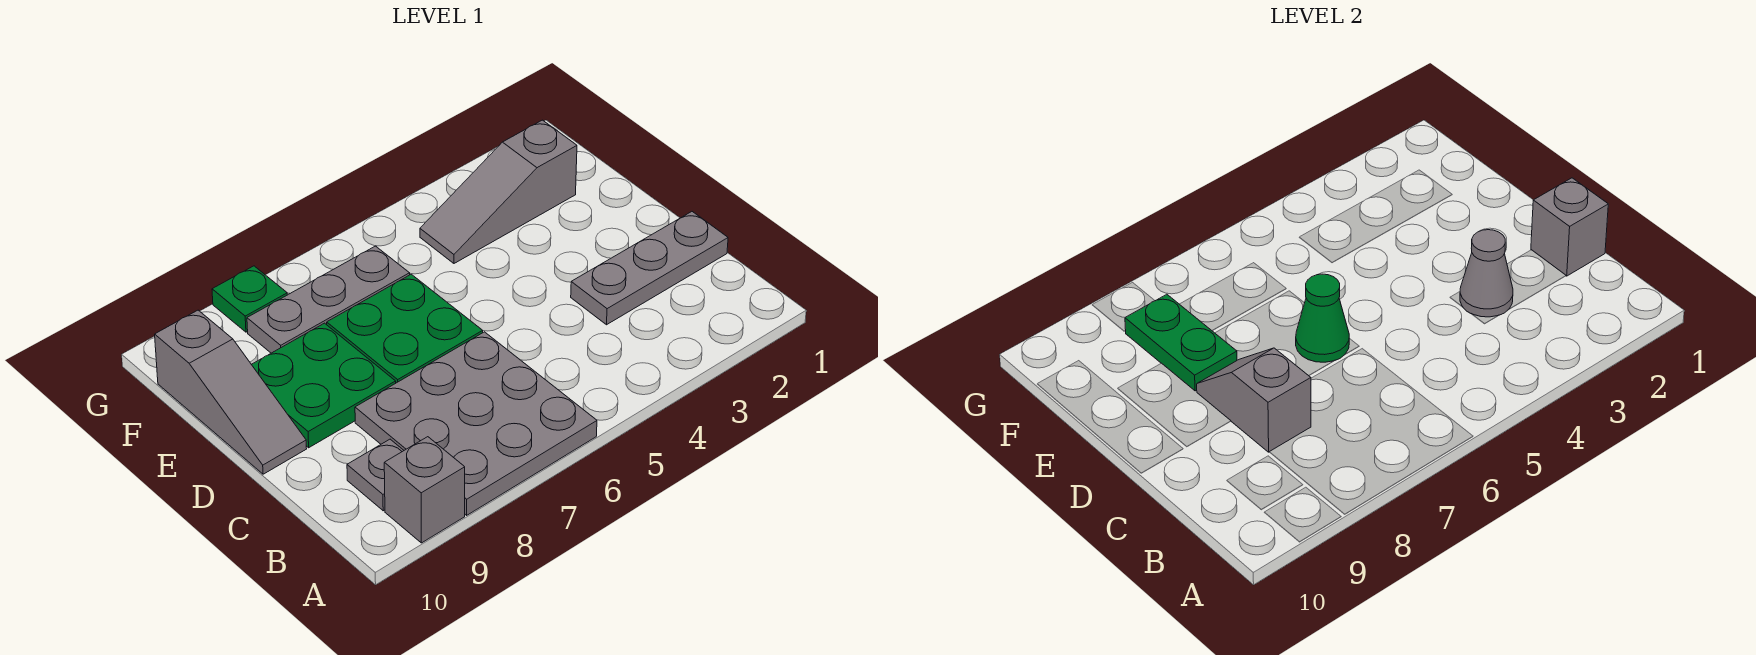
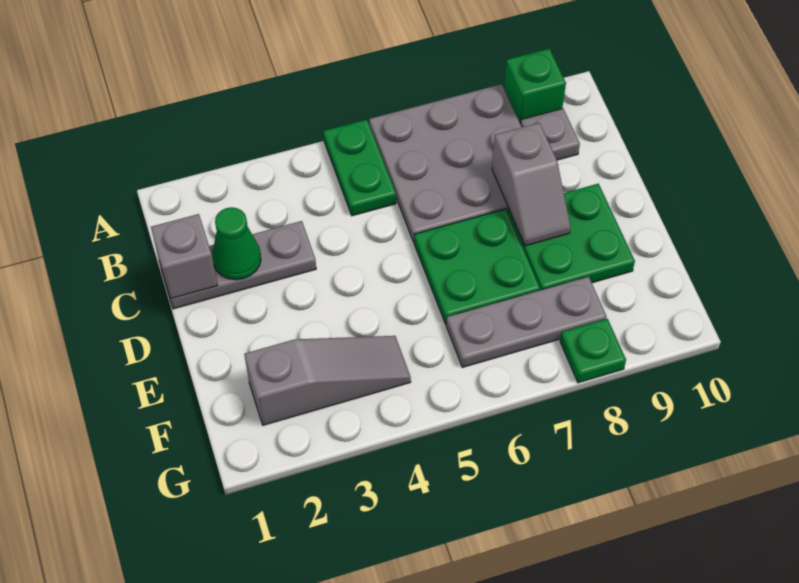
grey brick A9 level 1 -> green brick A9 level 1
grey cone C3 level 2 -> none
green cone D6 level 2 -> green cone C2 level 2
grey slope D10:F10 level 1 top F -> none
green plate E8:F8 level 2 -> green plate A5:B5 level 1

